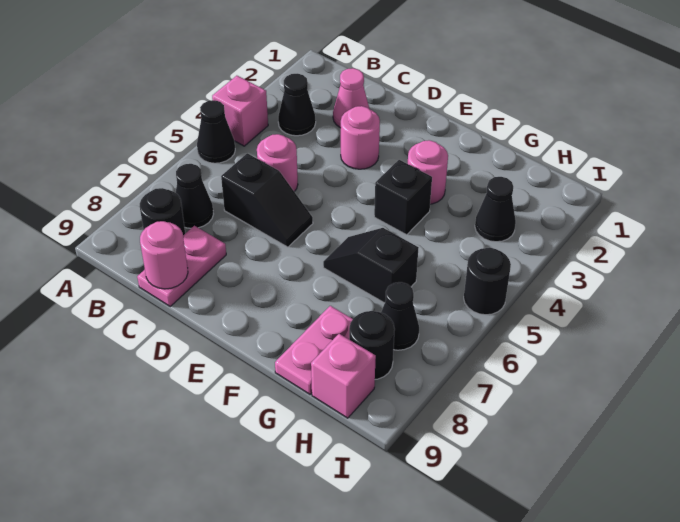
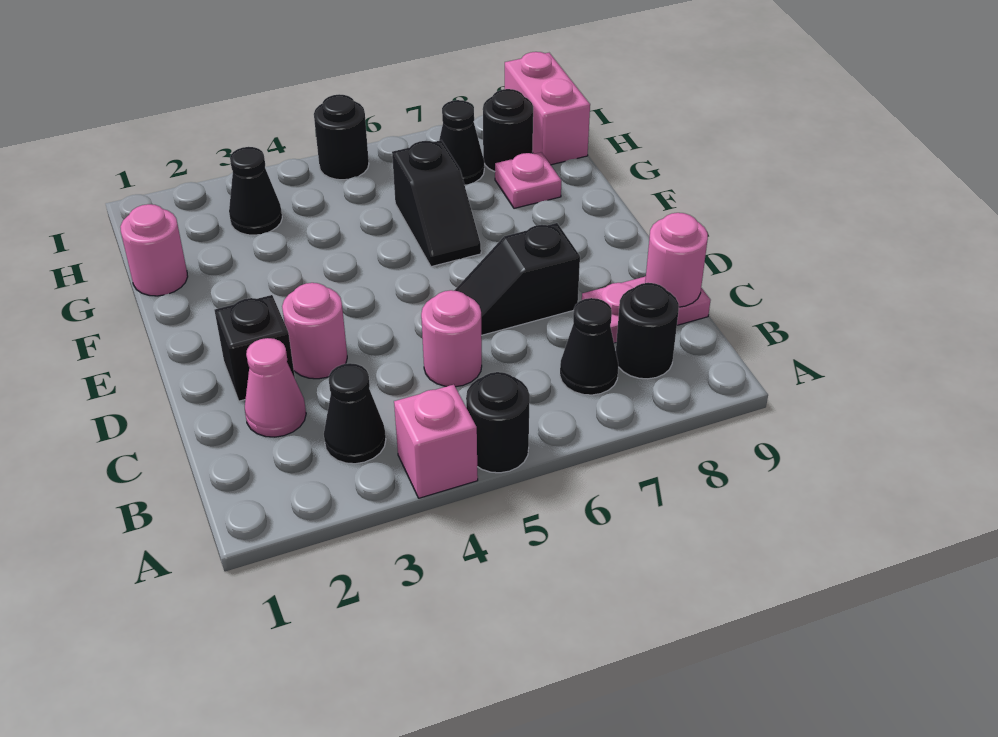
black cone A5 level 1 -> black round brick A5 level 1
black slope C6:D6 level 1 top C -> black slope D6:D7 level 1 top 7
pink round brick F3 level 1 -> pink round brick G1 level 1
black brick F4 level 1 -> black brick D2 level 1
pink plate G8:G9 level 1 -> pink plate G8 level 1
pink brick H9 level 1 -> pink brick H9:I9 level 1

